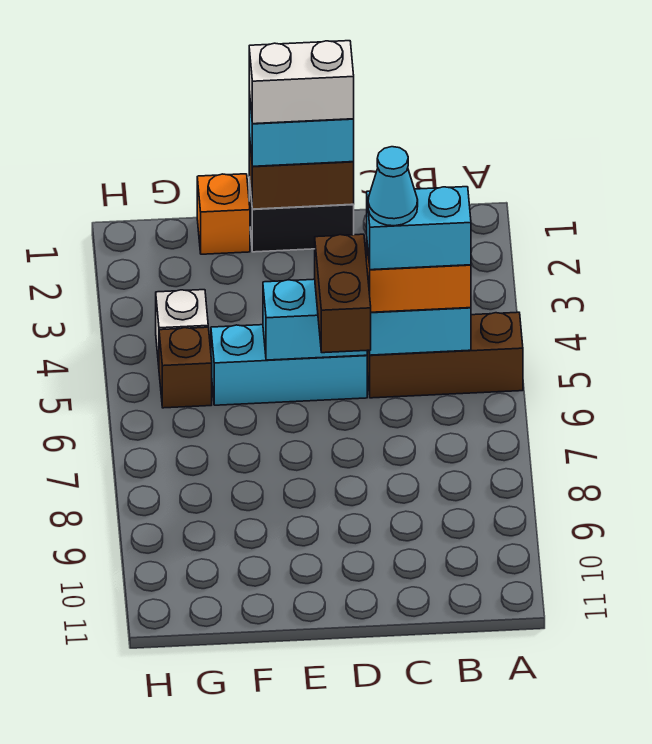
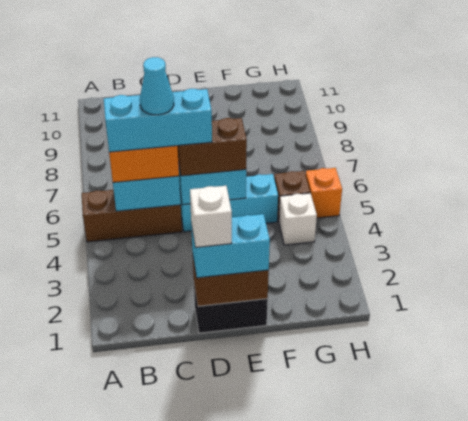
cyan brick B5:C5 level 4 -> cyan brick B5:D5 level 4
white brick D1:E1 level 4 -> white brick D1 level 4
brown brick D5:D6 level 3 -> brown brick D5:E5 level 3
orange brick F1 level 1 -> orange brick H5 level 1

